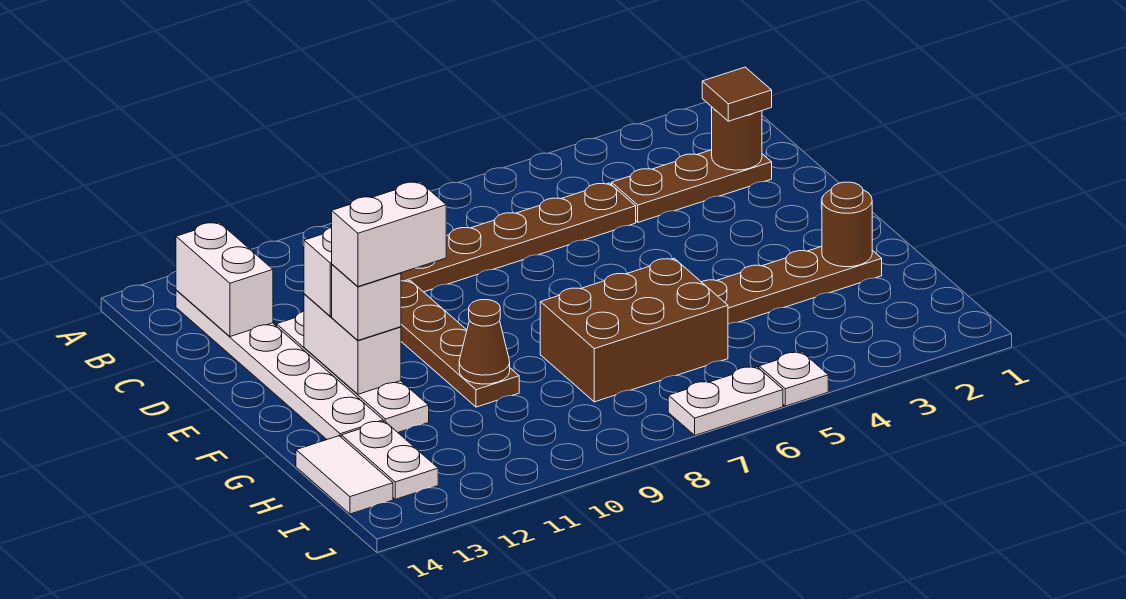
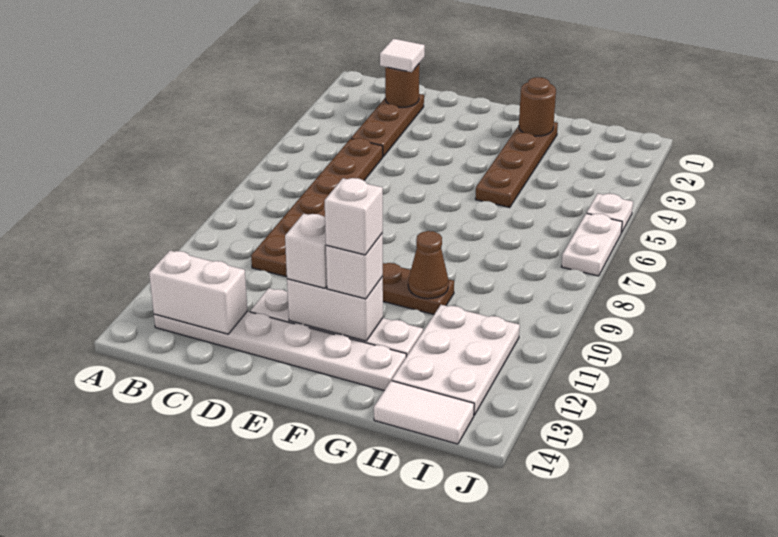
brown tile C2 level 3 -> white tile C2 level 3
white brick F11:F12 level 4 -> white brick F12 level 4
brown brick G6:H8 level 1 -> none
white plate H13:I13 level 1 -> white plate H11:I13 level 1

